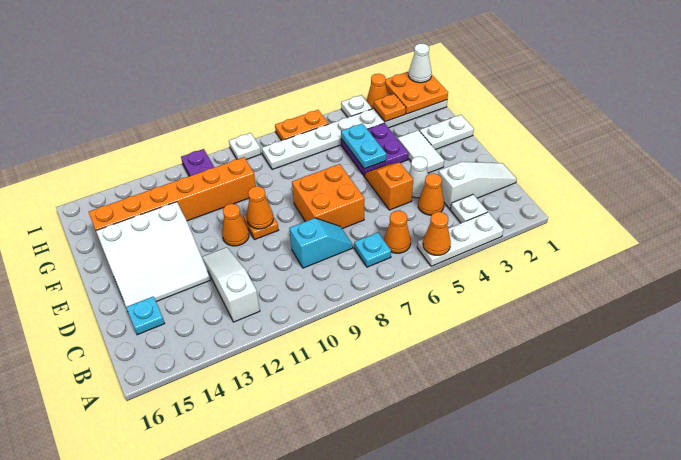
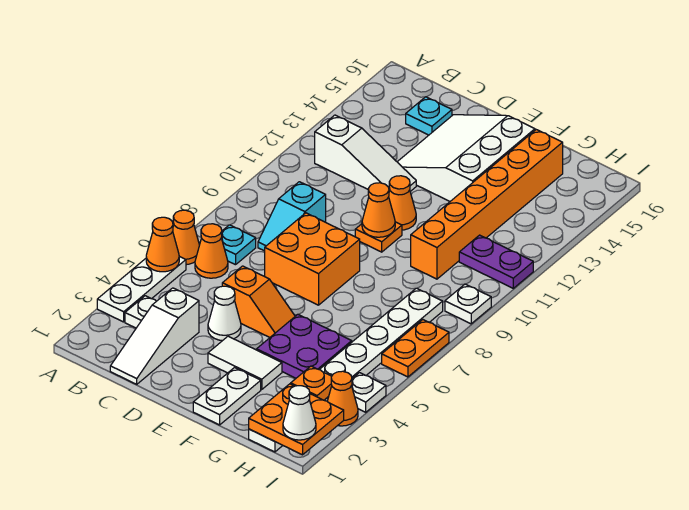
orange cone C4 level 1 -> orange cone A6 level 1
cyan plate F5:G5 level 2 -> none

